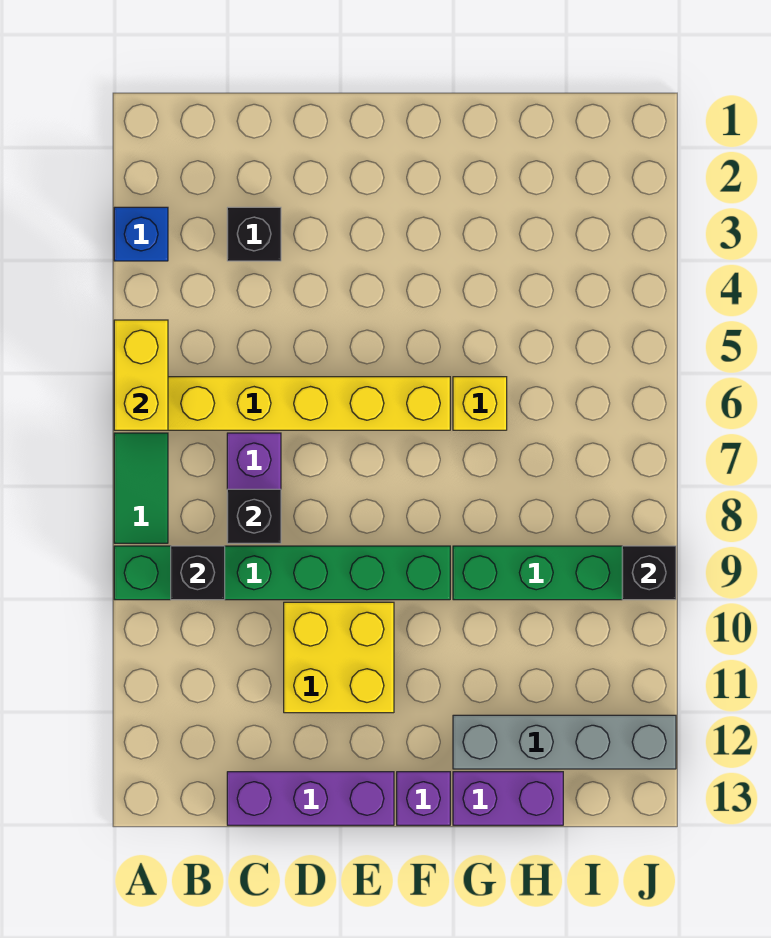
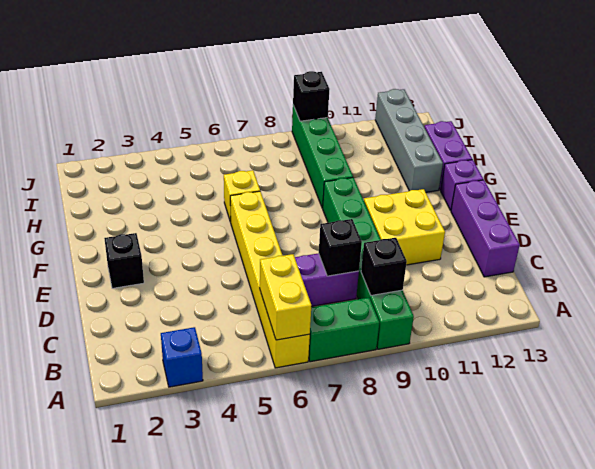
yellow brick A5:A6 level 2 -> yellow brick A6:B6 level 2
green tile A7:A8 level 1 -> green brick A7:A8 level 1
black brick C3 level 1 -> black brick E2 level 1

